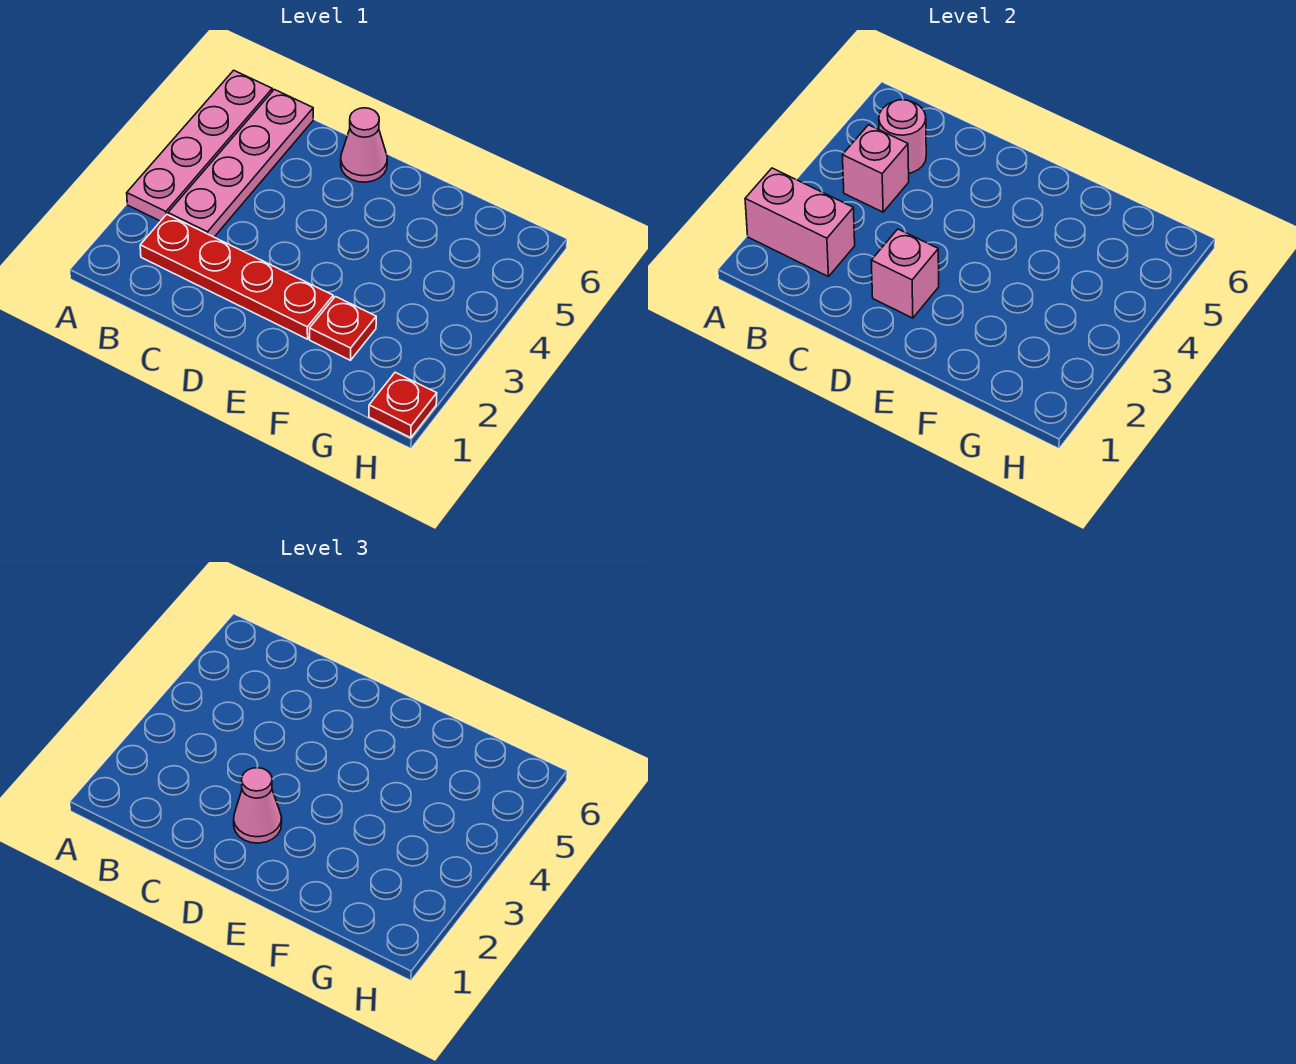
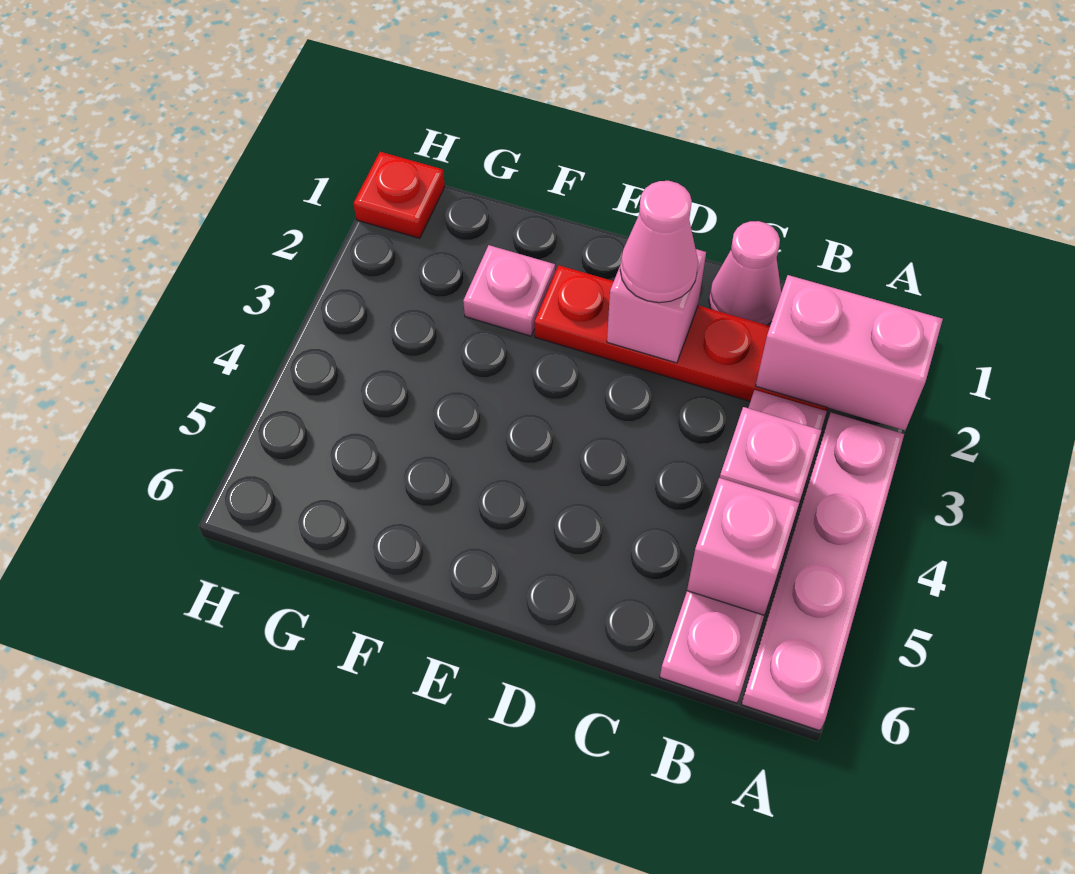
pink round brick B5 level 2 -> pink brick B5 level 2
pink cone D6 level 1 -> pink cone C1 level 1
red plate F2 level 1 -> pink plate F2 level 1

